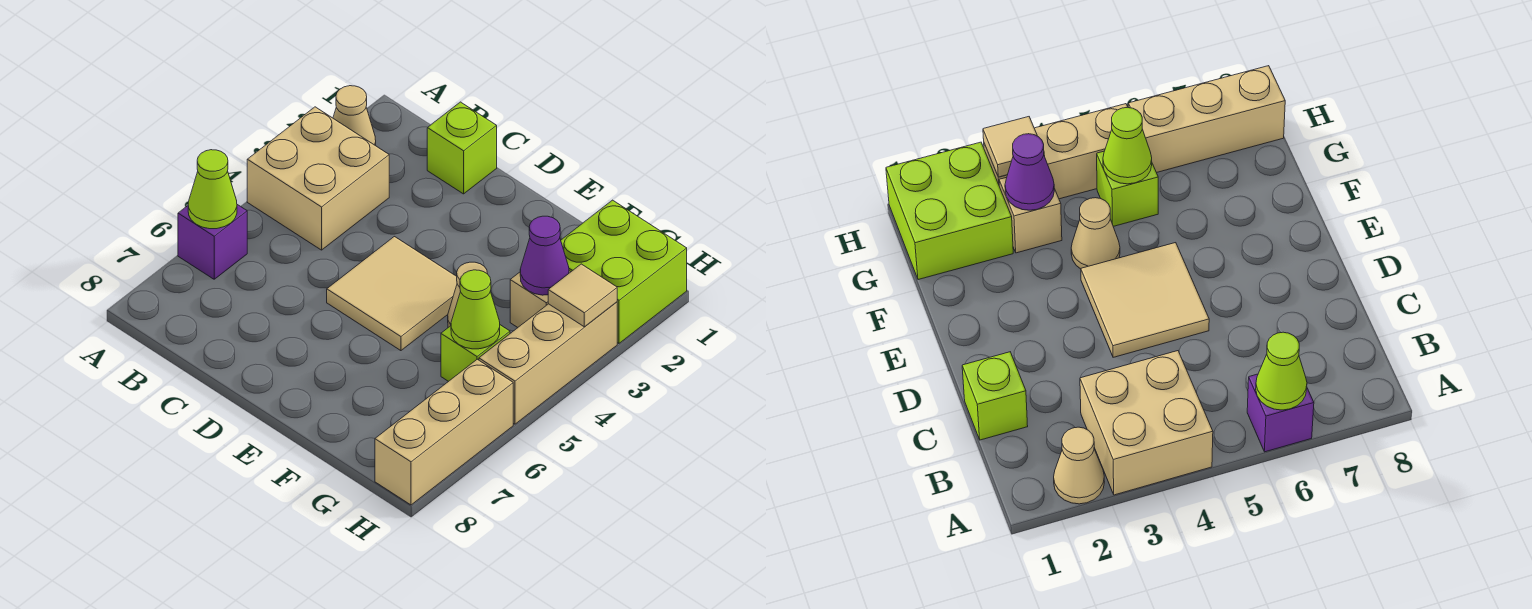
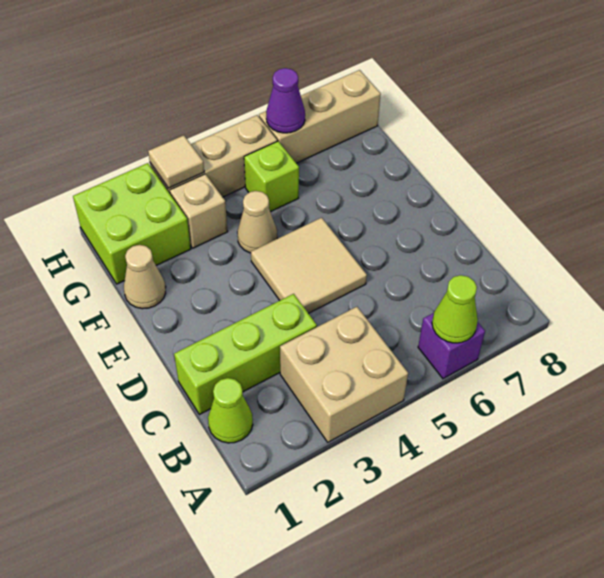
tan cone A2 level 1 -> tan cone F1 level 1
lime brick C1 level 1 -> lime brick C1:C3 level 1
purple cone G3 level 2 -> purple cone H6 level 2
lime cone G5 level 2 -> lime cone B1 level 1

